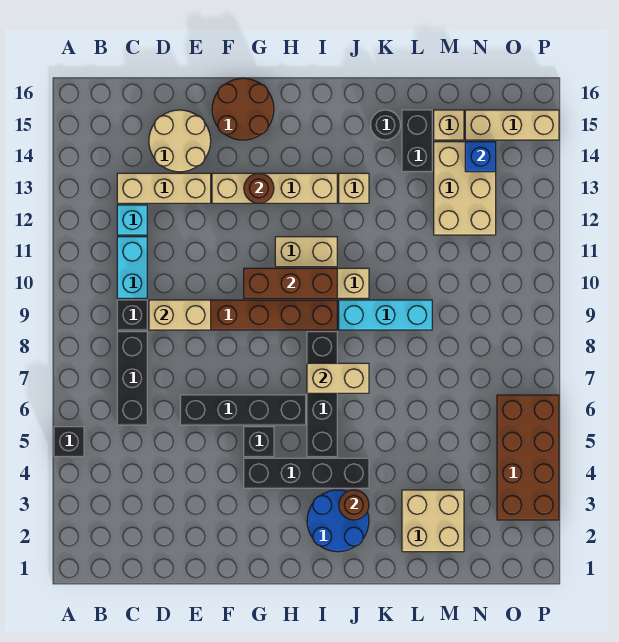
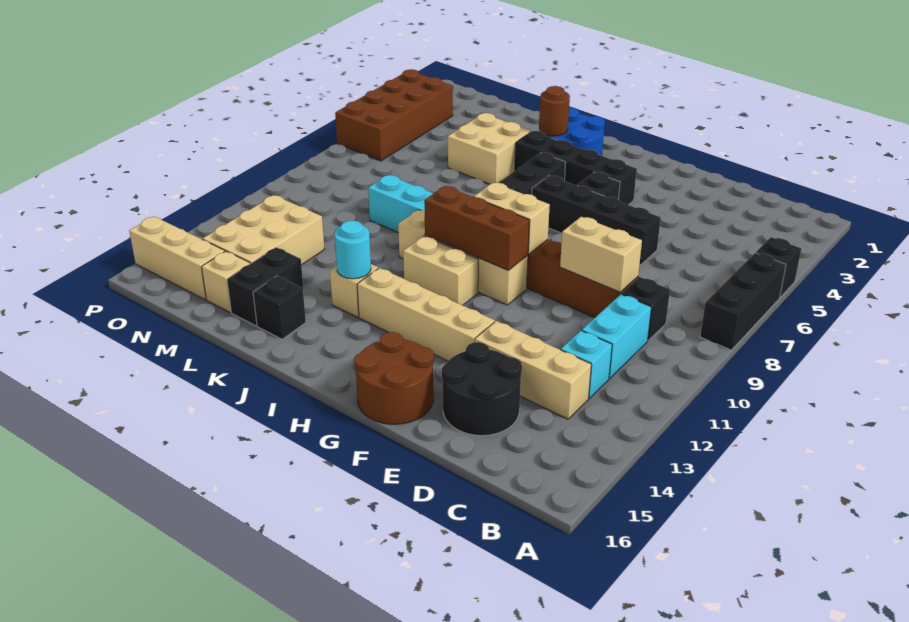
black brick C6:C8 level 1 -> black brick A6:A8 level 1
tan round brick D14:E15 level 1 -> black round brick D14:E15 level 1
brown round brick G13 level 2 -> none
tan brick I7:J7 level 2 -> tan brick G9:H9 level 2
none -> cyan round brick J13 level 2
black round brick K15 level 1 -> black brick K15 level 1
tan brick L2:M3 level 1 -> tan brick K4:L5 level 1
blue brick N14 level 2 -> none

